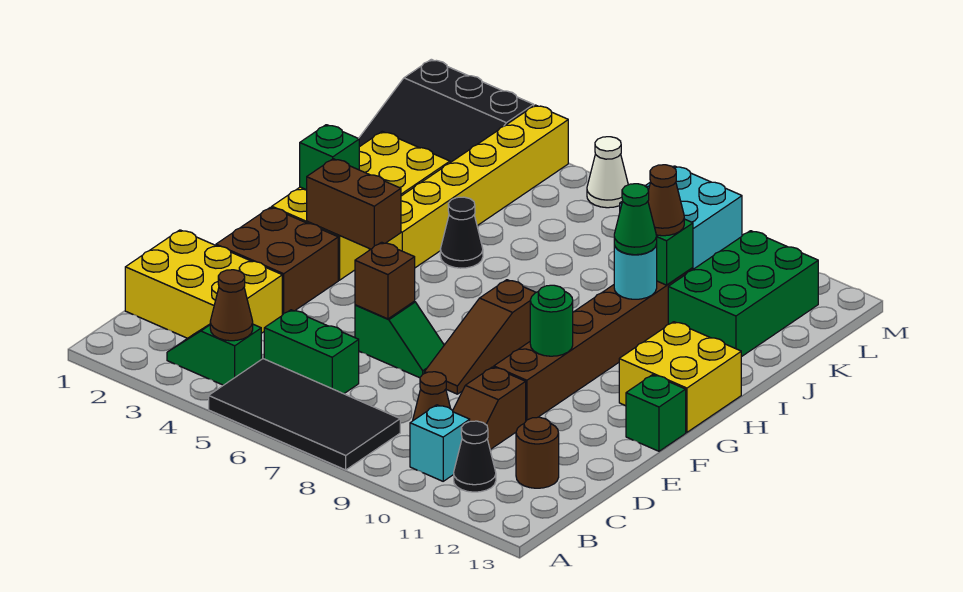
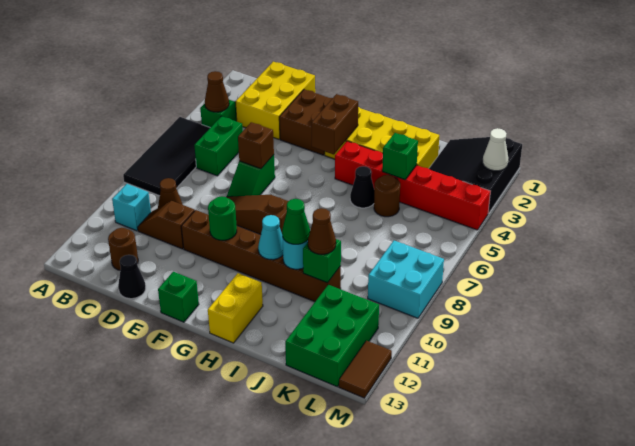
black cone B11 level 1 -> black cone D13 level 1
yellow brick G12:H13 level 1 -> yellow brick H12:H13 level 1
green brick H2 level 2 -> green brick J4 level 2
yellow brick H4:M4 level 1 -> red brick H4:M4 level 1
none -> cyan cone H10 level 2
none -> brown round brick J5 level 1
green brick J11:L12 level 1 -> green brick K11:L13 level 1
white cone M6 level 1 -> white cone M2 level 2
none -> brown tile M12:M13 level 1

